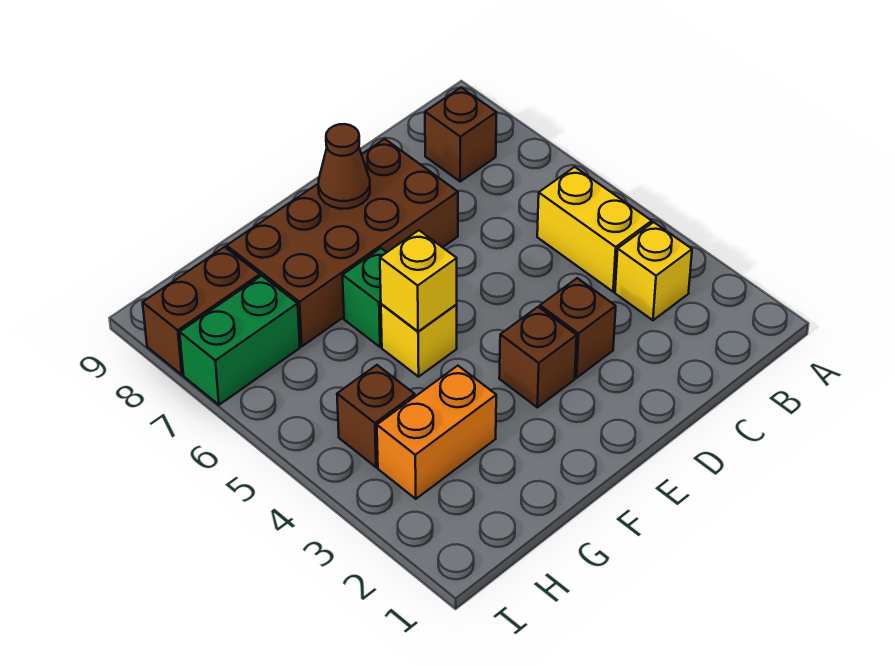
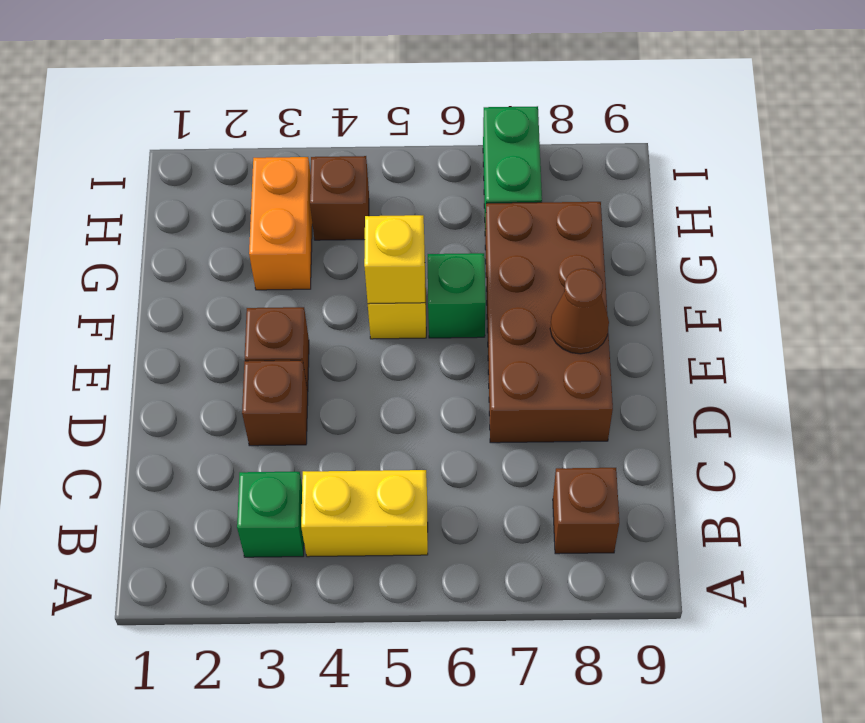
yellow brick B3 level 1 -> green brick B3 level 1
brown brick H8:I8 level 1 -> none

